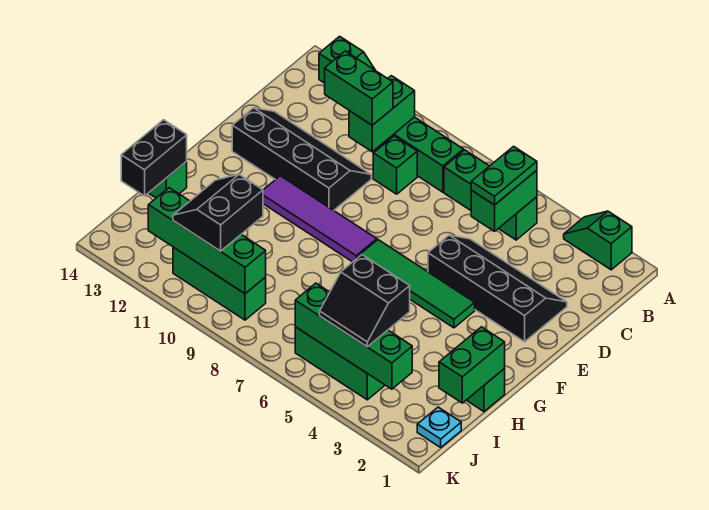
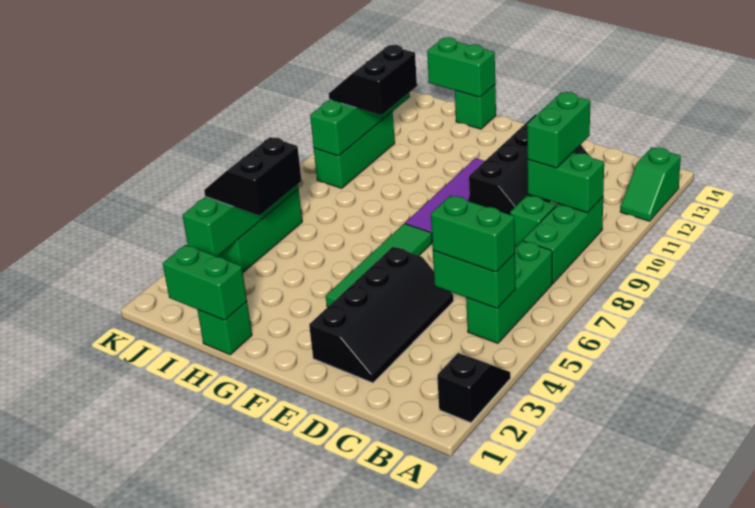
green slope A2:A3 level 1 top 2 -> black slope A2:A3 level 1 top 2
green plate B5:C5 level 3 -> green brick B5:C5 level 3
black brick H14:I14 level 2 -> green brick H14:I14 level 2
black slope I10:J11 level 3 top 10 -> black slope I10:J11 level 3 top I
cyan plate J1 level 1 -> none

